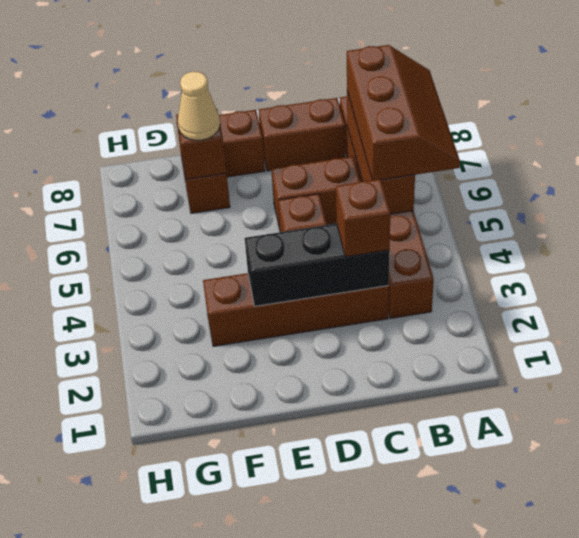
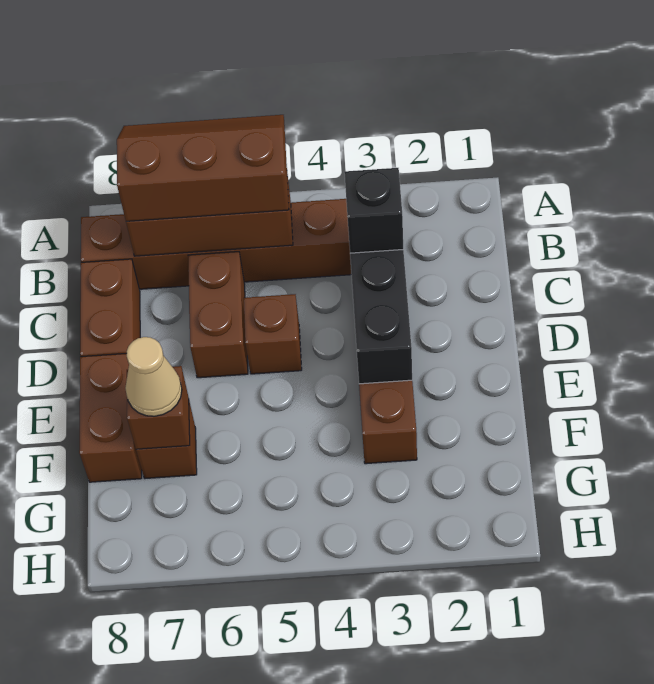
brown brick C3 level 3 -> black brick C3 level 3

